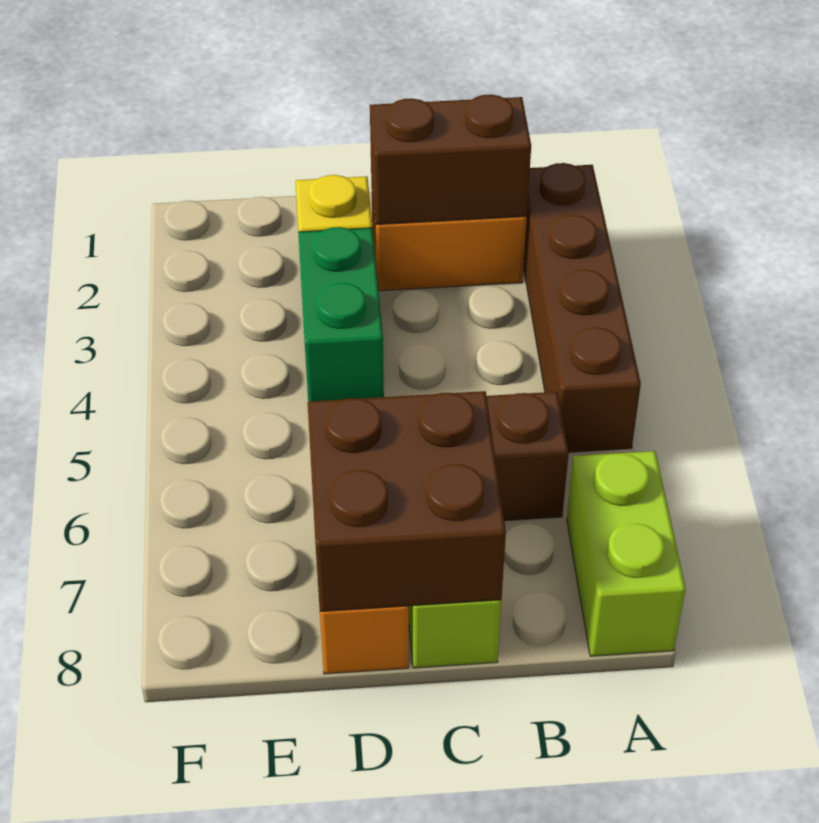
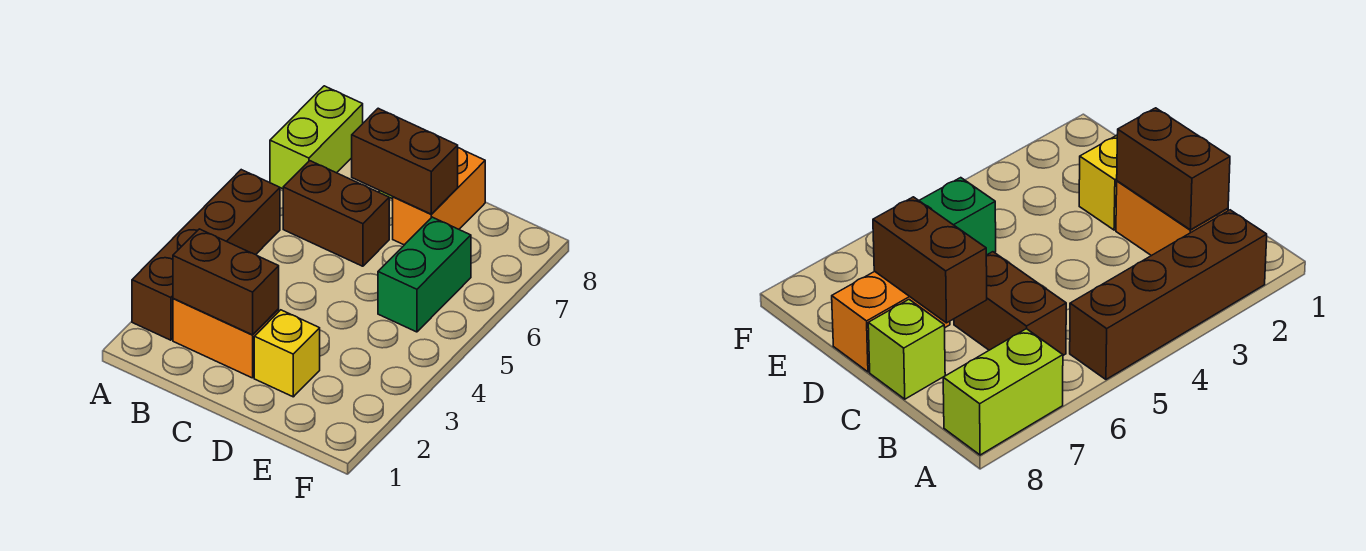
brown brick C7:D8 level 2 -> brown brick C7:D7 level 2
green brick D3:D4 level 1 -> green brick E5:E6 level 1

